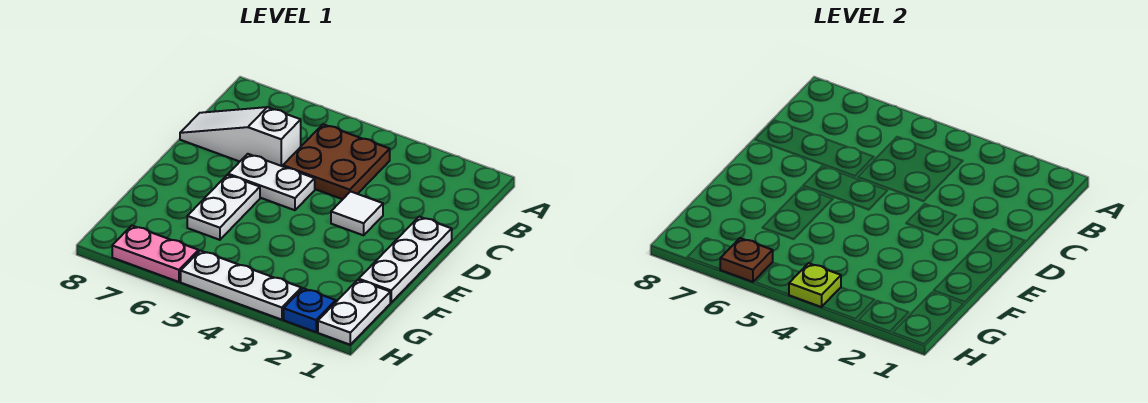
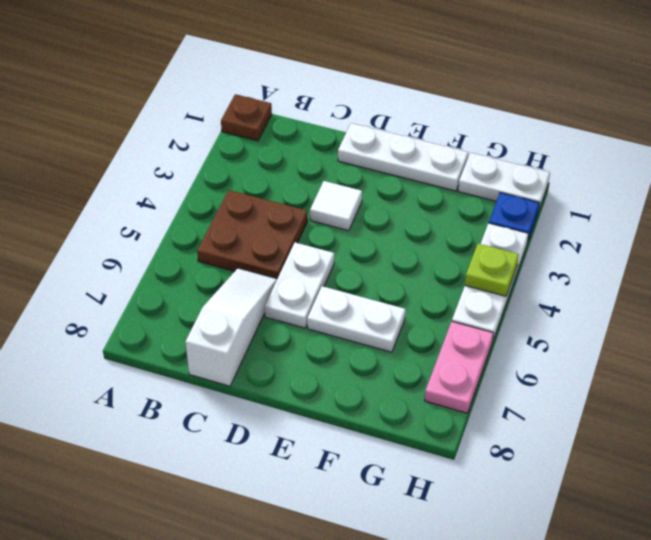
white slope C6:C8 level 1 top 6 -> white slope C6:C8 level 1 top 8
brown plate H6 level 2 -> brown plate A1 level 1

